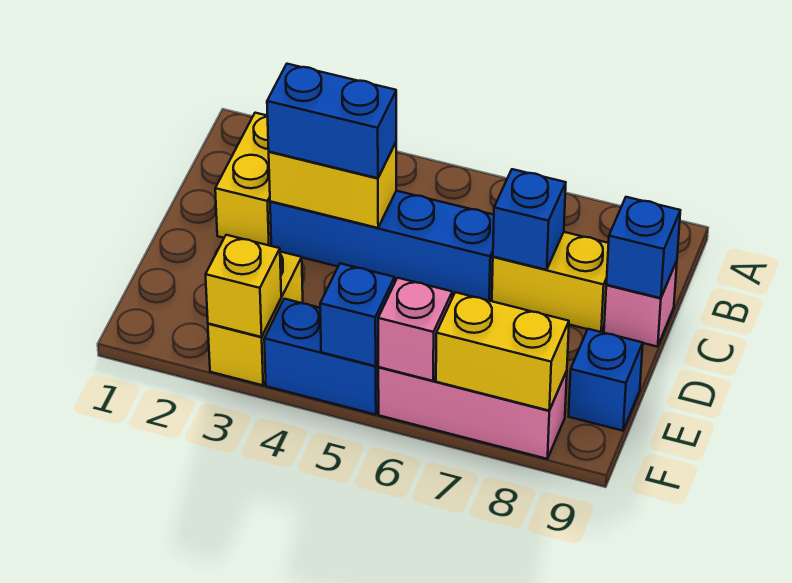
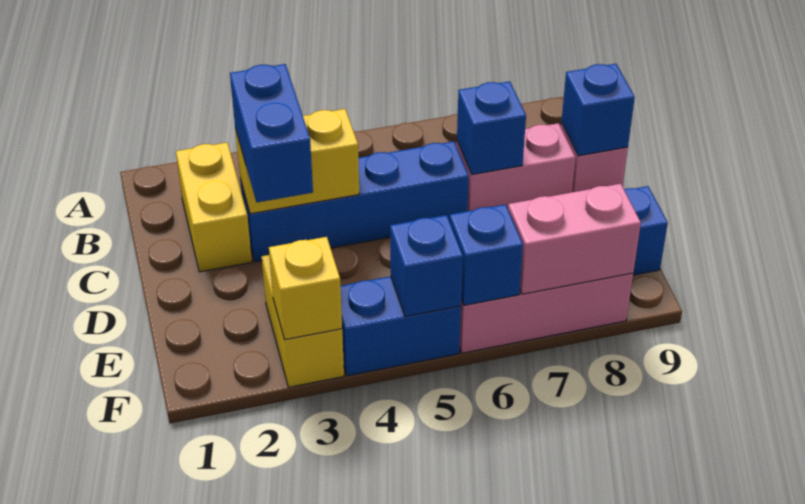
blue brick C3:C4 level 3 -> blue brick C3:D3 level 3
yellow brick C7:C8 level 1 -> pink brick C7:C8 level 1
pink brick F6 level 2 -> blue brick F6 level 2
yellow brick F7:F8 level 2 -> pink brick F7:F8 level 2

